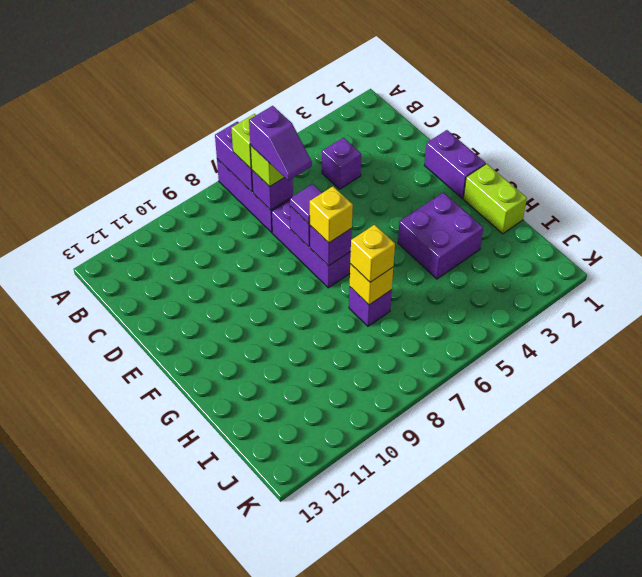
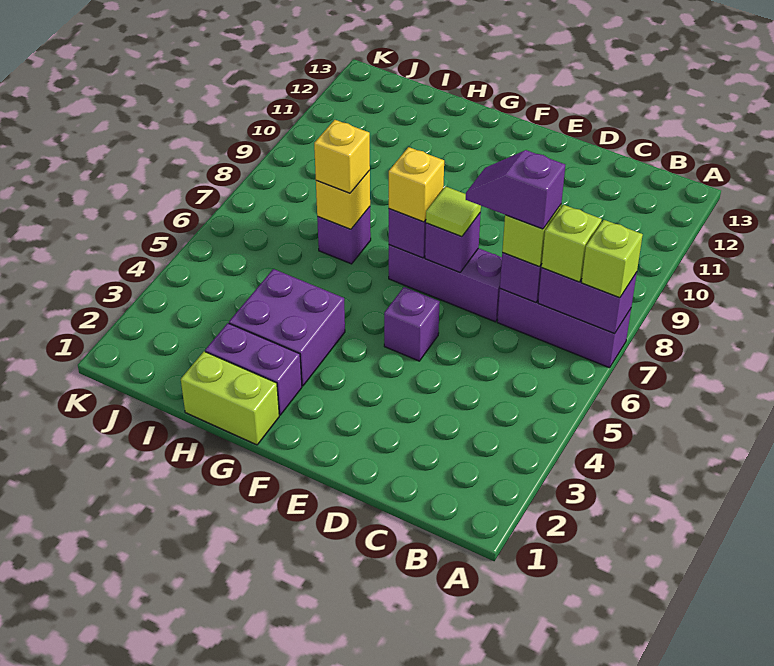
none -> lime brick A7 level 3
purple brick C4 level 1 -> purple brick E5 level 1
purple brick E1:F1 level 1 -> purple brick G2:H2 level 1
purple tile E7 level 3 -> lime tile E7 level 3

